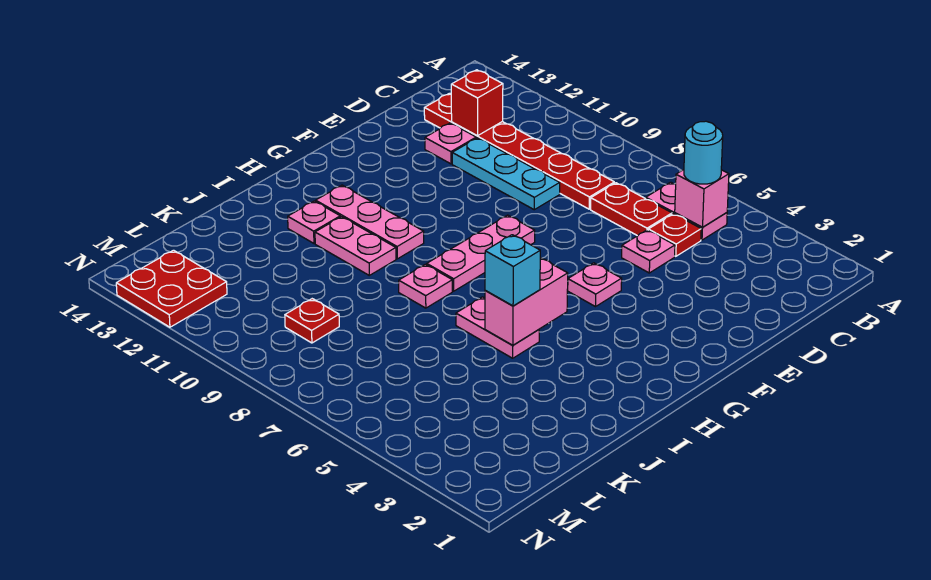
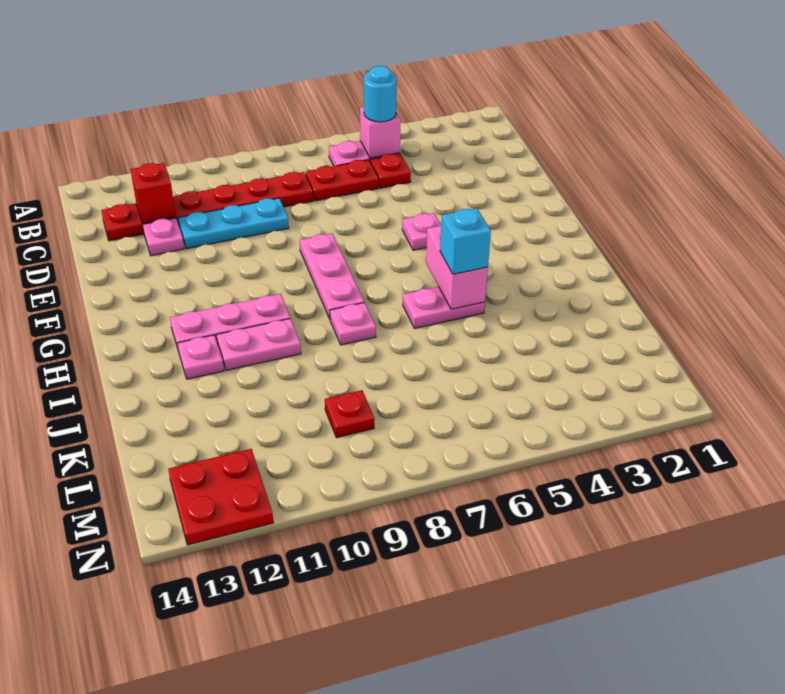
pink plate D5 level 1 -> none

